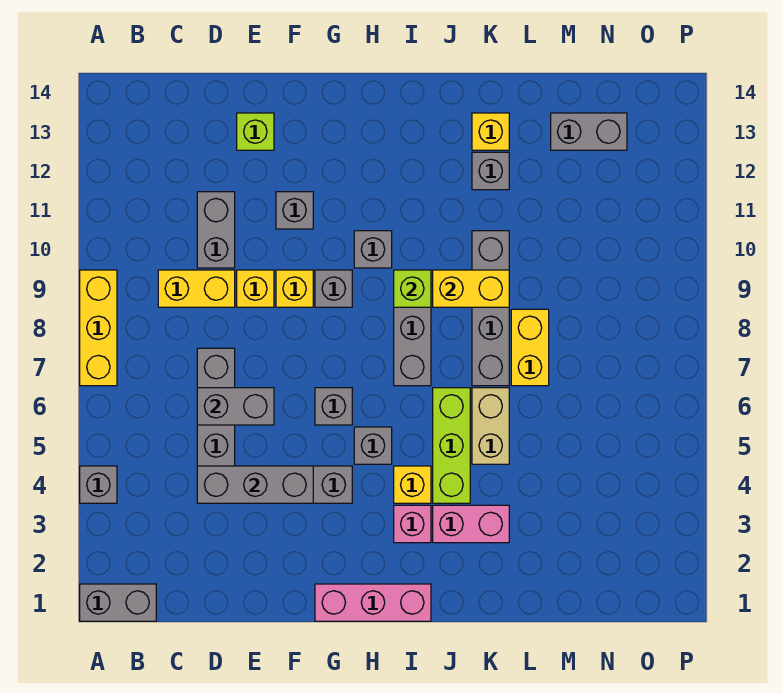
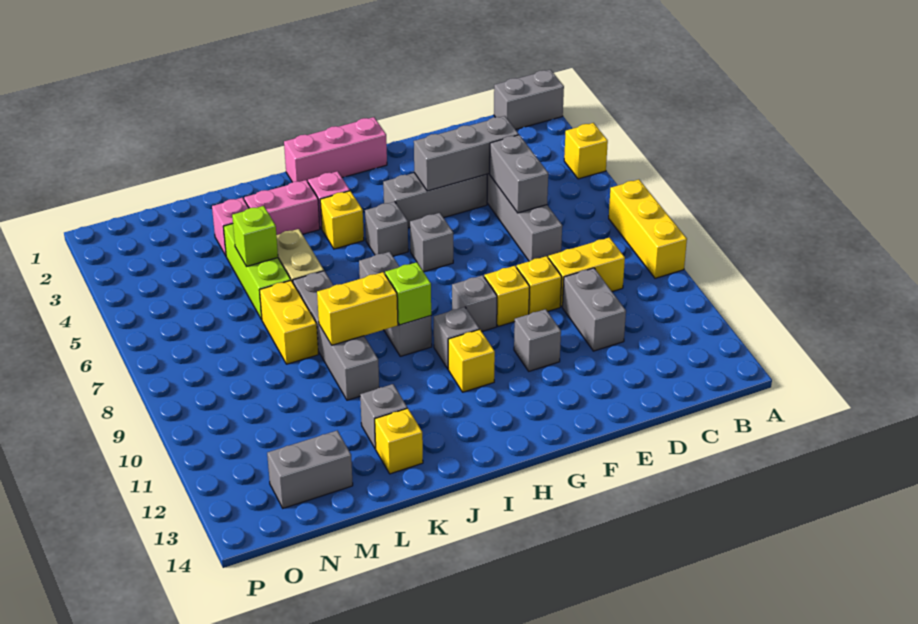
grey brick A4 level 1 -> yellow brick A4 level 1
grey brick D6:E6 level 2 -> grey brick D5:D6 level 2
lime brick E13 level 1 -> lime brick L5 level 2
none -> yellow brick H11 level 1
lime brick J4:J6 level 1 -> lime brick L4:L6 level 1
none -> pink brick L3 level 1

